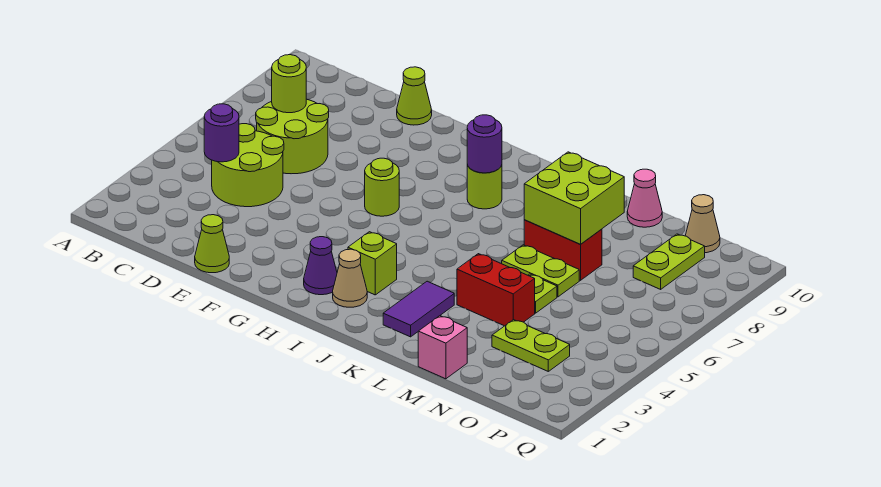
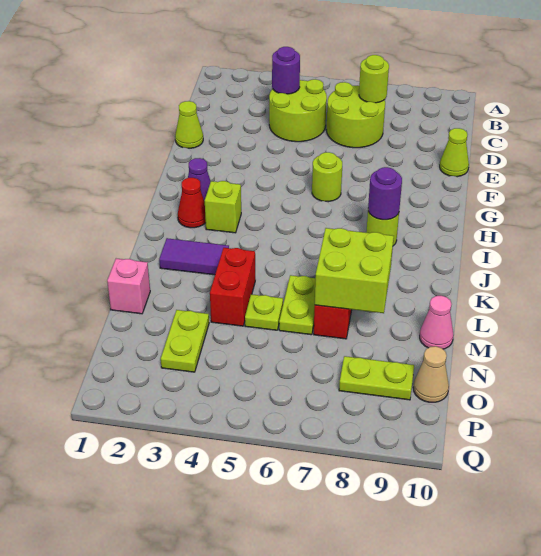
tan cone I2 level 1 -> red cone I2 level 1

